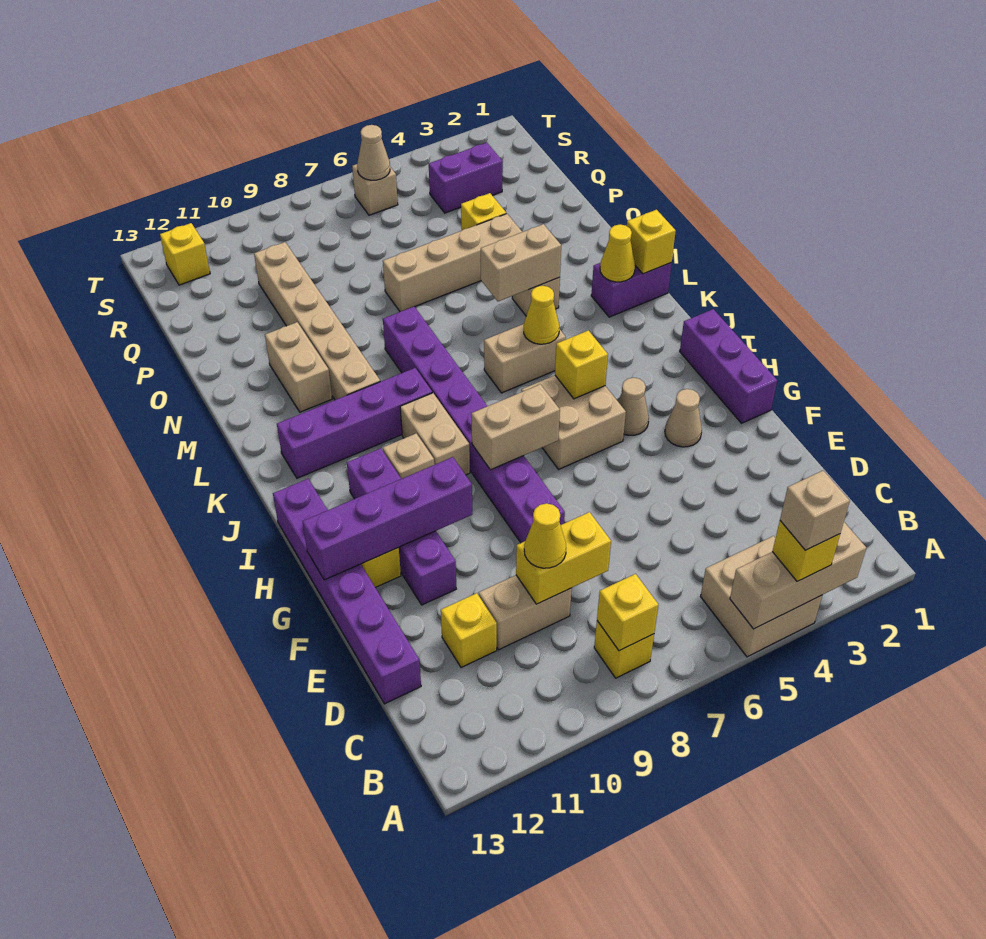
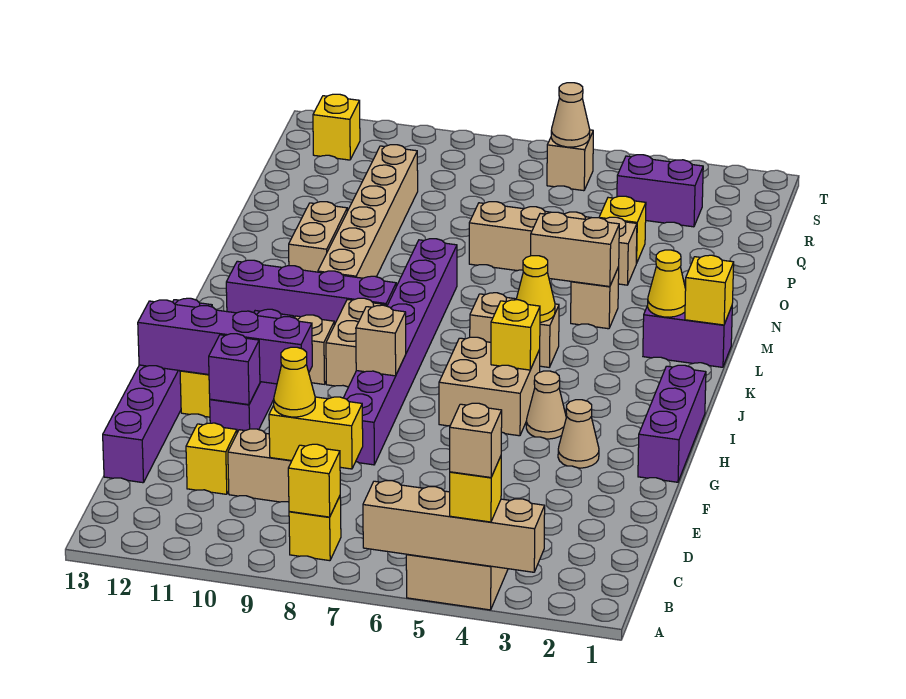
tan brick A3:A5 level 2 -> tan brick A3:A6 level 2
none -> purple brick F11 level 2
tan brick H7:H8 level 2 -> tan brick H8 level 2

